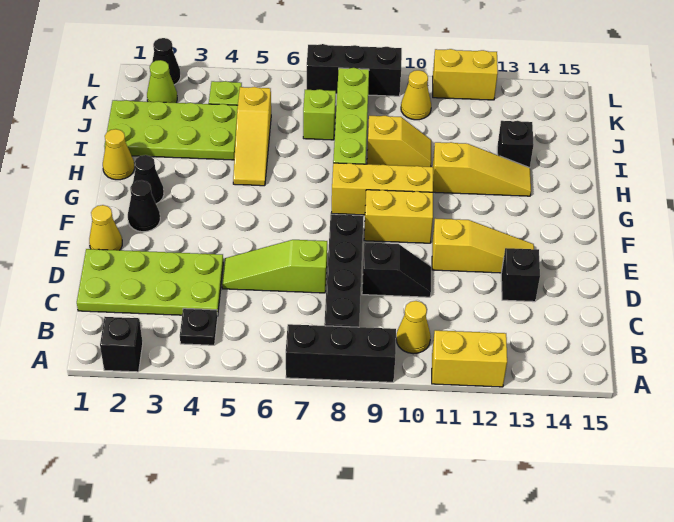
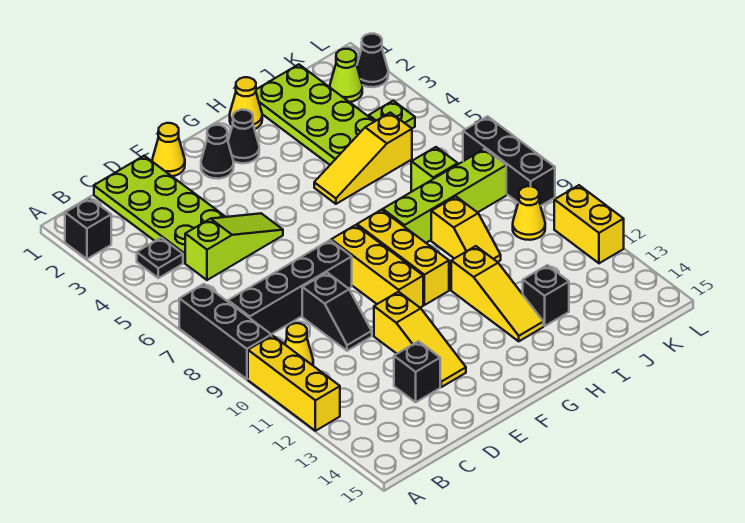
yellow brick A11:A12 level 1 -> yellow brick A10:A12 level 1
lime slope D5:D7 level 1 top 7 -> lime slope C5:E5 level 1 top C
yellow brick F9:F10 level 1 -> yellow brick F8:F10 level 1

